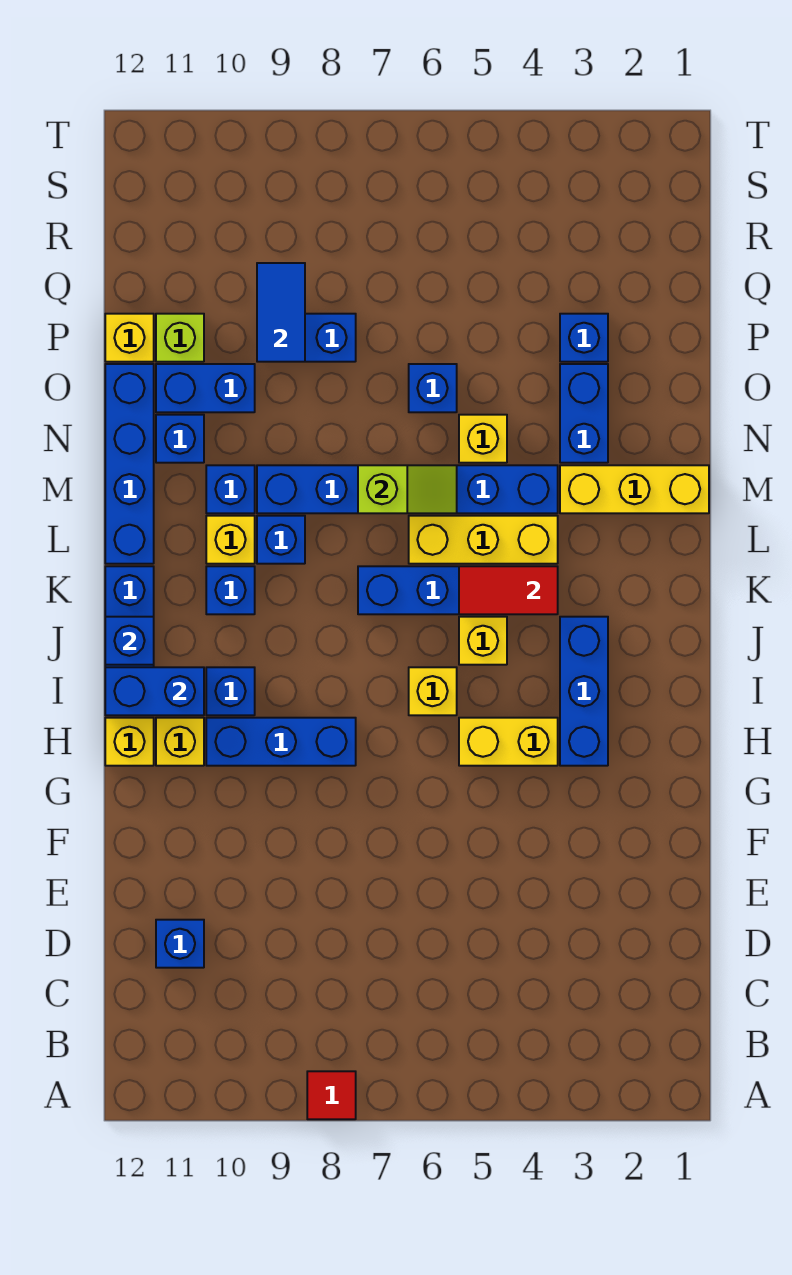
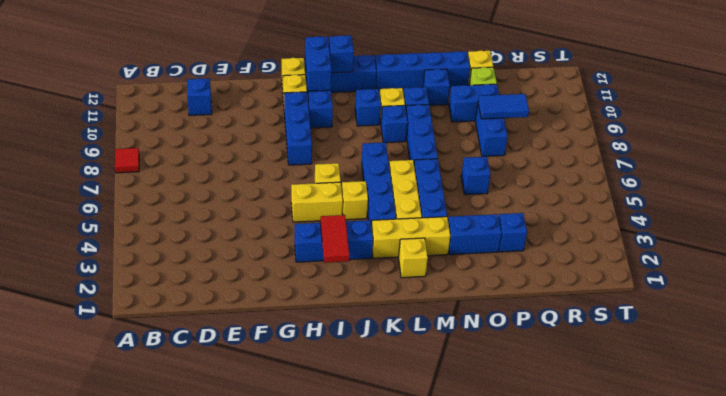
yellow brick H4:H5 level 1 -> yellow brick H5:I5 level 1
red tile K4:K5 level 2 -> red tile I2:I3 level 2
yellow brick M1:M3 level 1 -> yellow brick K3:M3 level 1
lime slope M6:M7 level 2 top 7 -> none
yellow brick N5 level 1 -> yellow brick L2 level 1
blue brick O10:O11 level 1 -> blue brick O10:P10 level 1

